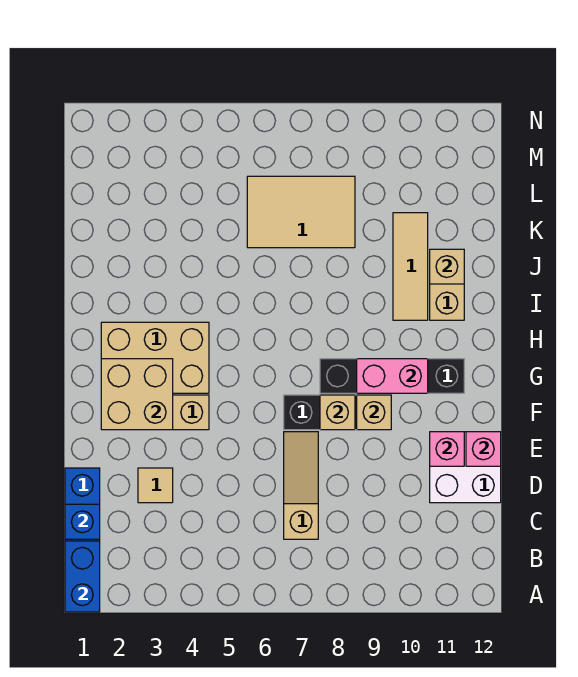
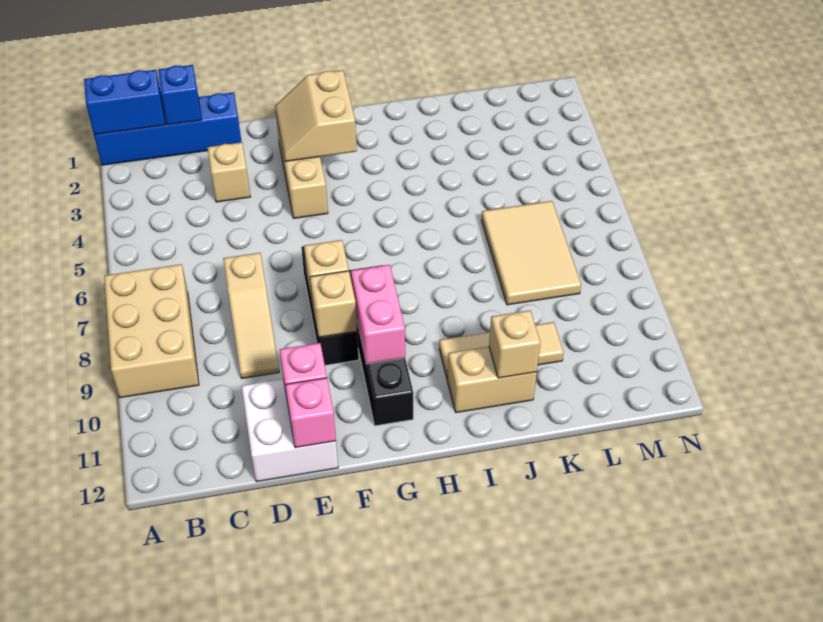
tan slope C7:E7 level 1 top C -> tan slope D7:D9 level 1 top 7
tan tile D3 level 1 -> tan brick D3 level 1
tan brick F2:G3 level 2 -> tan slope F2:G3 level 2 top G
tan brick G2:H4 level 1 -> tan brick A7:B9 level 1

